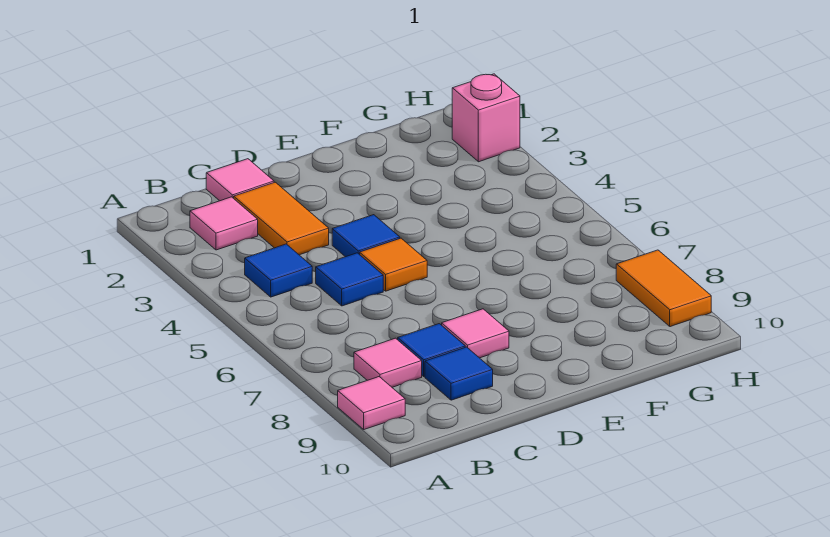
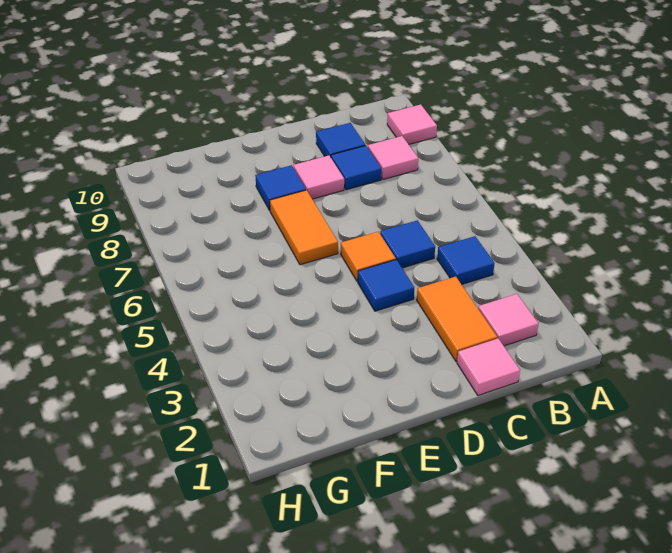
none -> blue tile E8 level 1
pink brick H2 level 1 -> none
orange tile H8:H9 level 1 -> orange tile E6:E7 level 1

